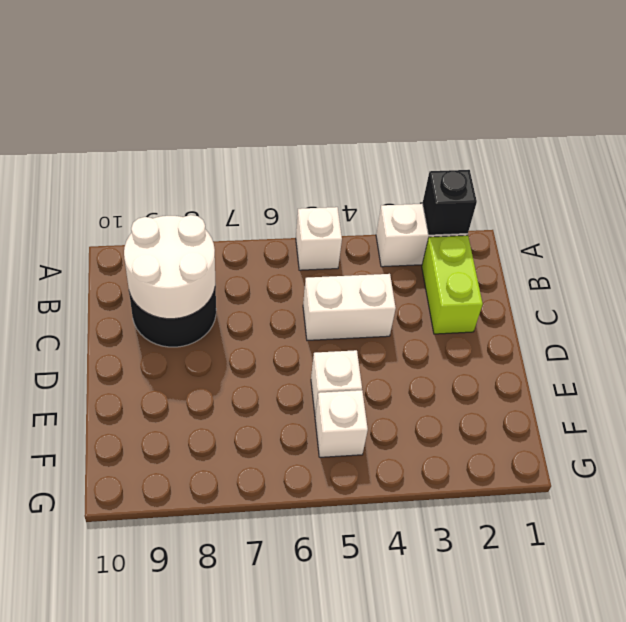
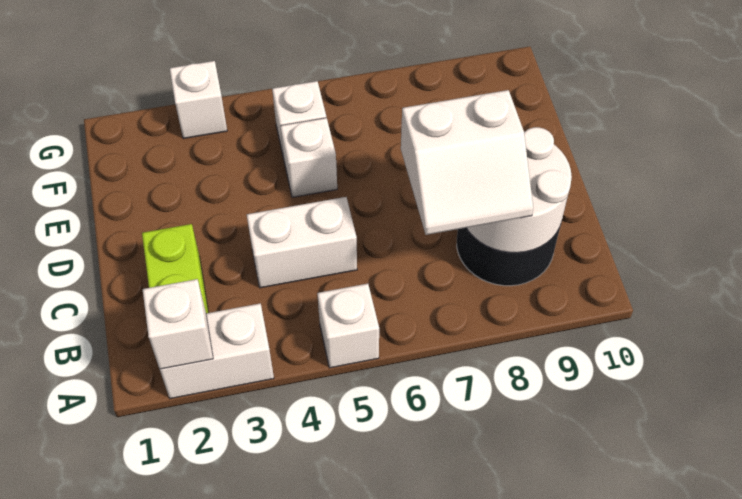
black brick A2 level 2 -> white brick A2 level 2
none -> white slope B7:C8 level 3 top C
none -> white brick G3 level 1

